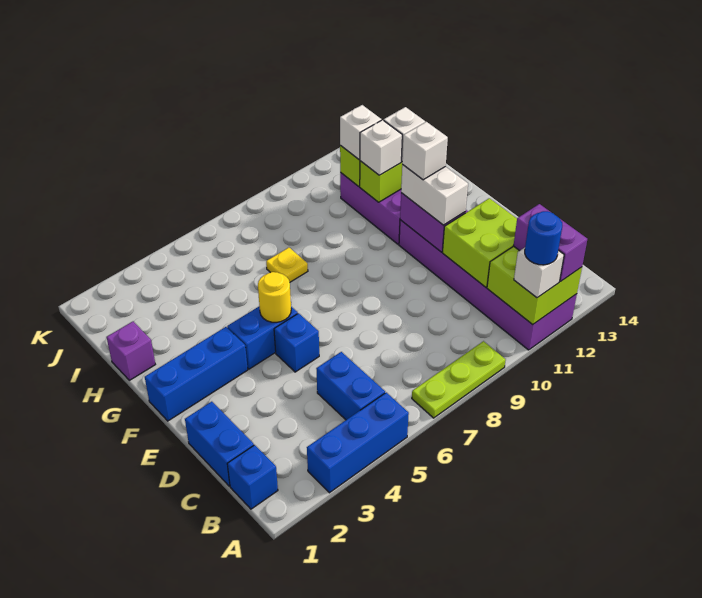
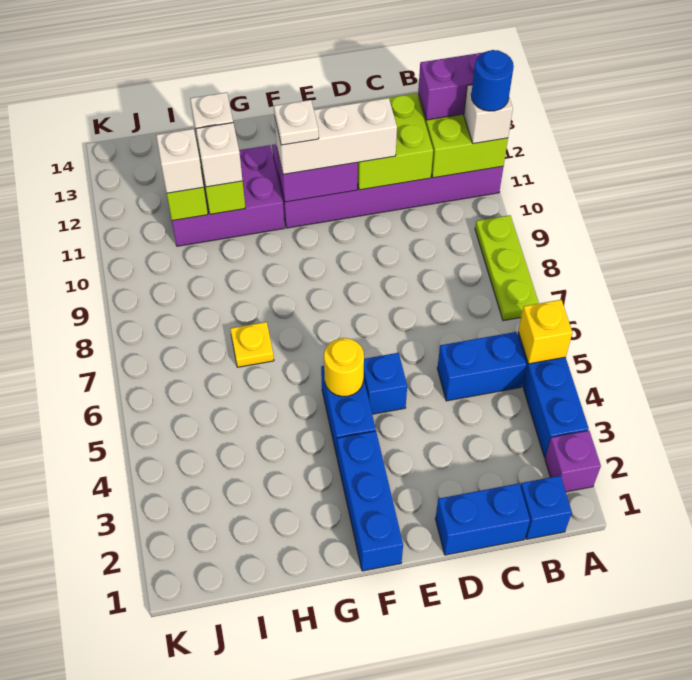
none -> yellow brick A5 level 2
white brick E11:F11 level 3 -> white brick D11:F11 level 3
white brick F11 level 4 -> white plate F11 level 4
purple brick H1 level 1 -> purple brick A2 level 1

